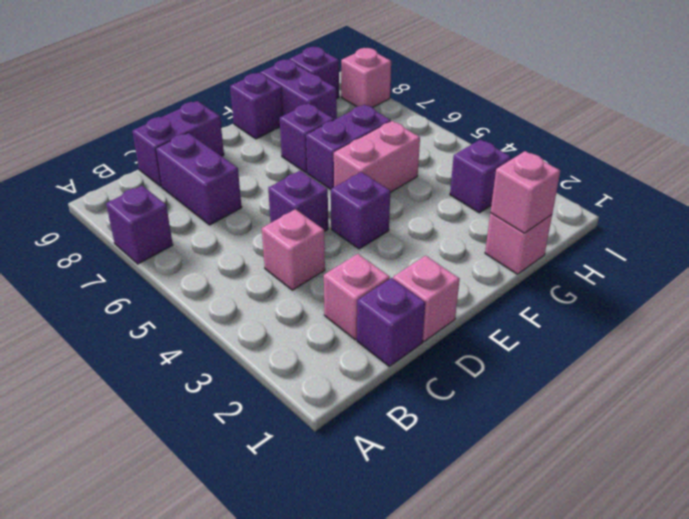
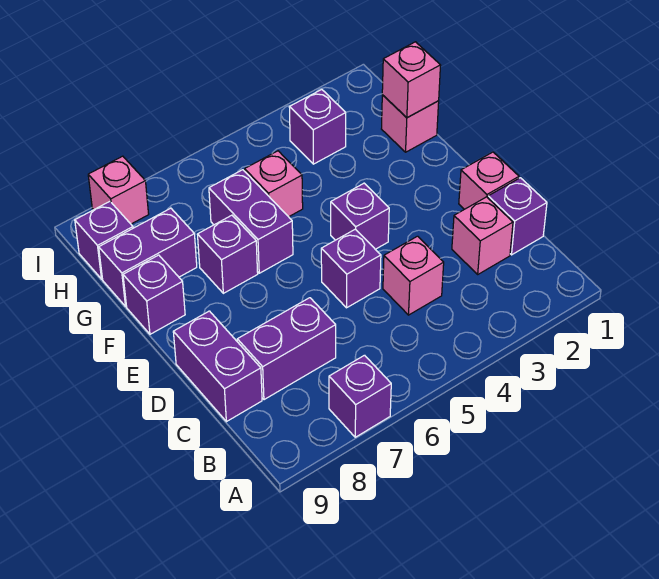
pink brick F5:G5 level 1 -> pink brick G5 level 1

